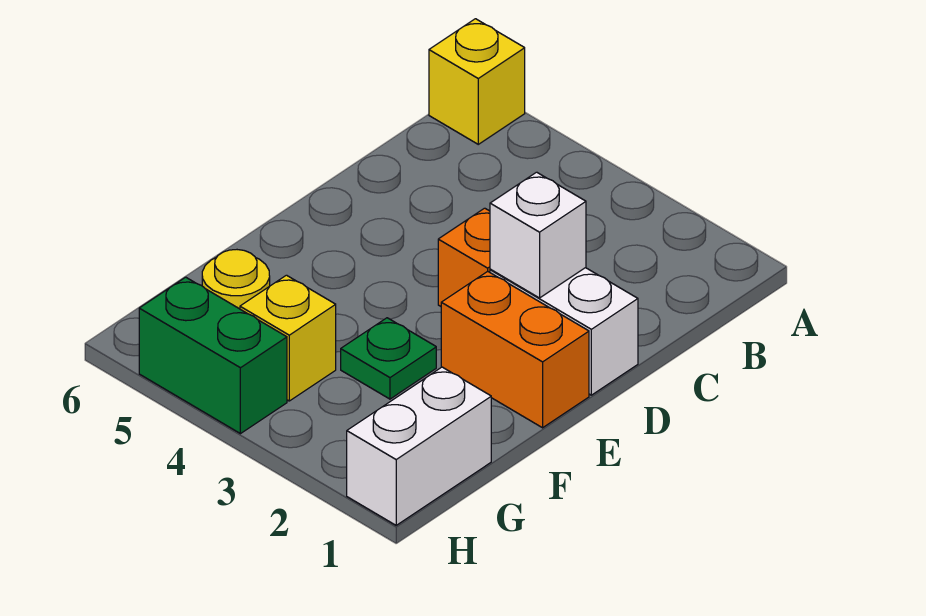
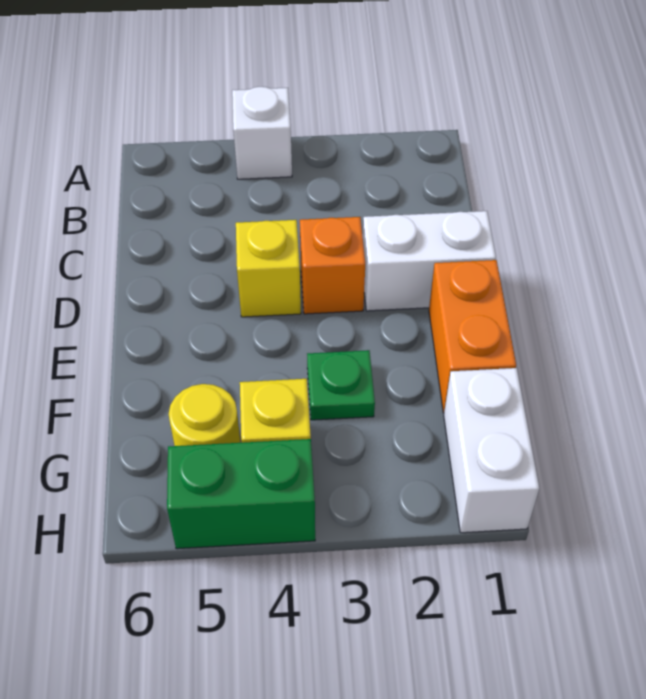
yellow brick A6 level 1 -> yellow brick D4 level 1
white brick D2 level 2 -> white brick A4 level 1
orange brick E1:E2 level 1 -> orange brick E1:F1 level 1

